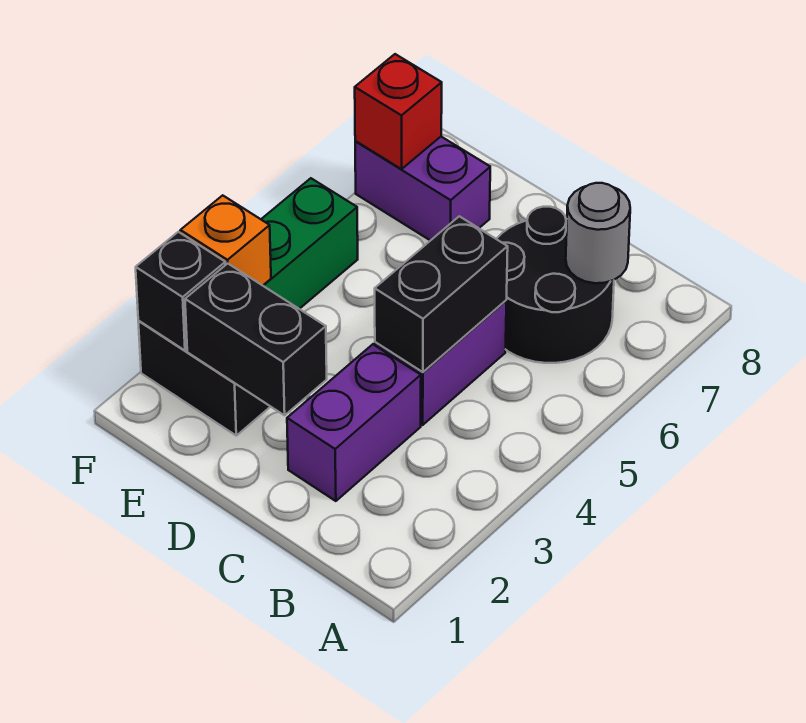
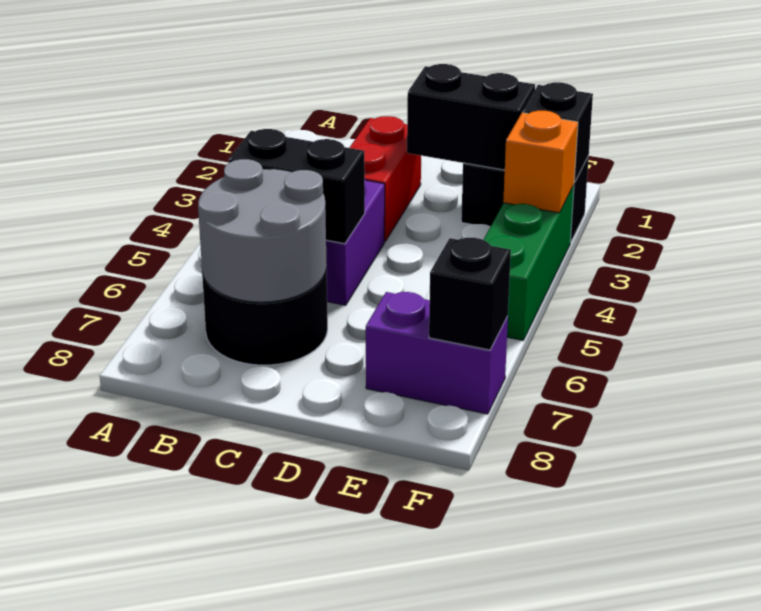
grey round brick B7 level 2 -> grey round brick B6:C7 level 2
purple brick C2:C3 level 1 -> red brick C2:C3 level 1
black brick C4:C5 level 2 -> black brick B5:C5 level 2
red brick F7 level 2 -> black brick F7 level 2

